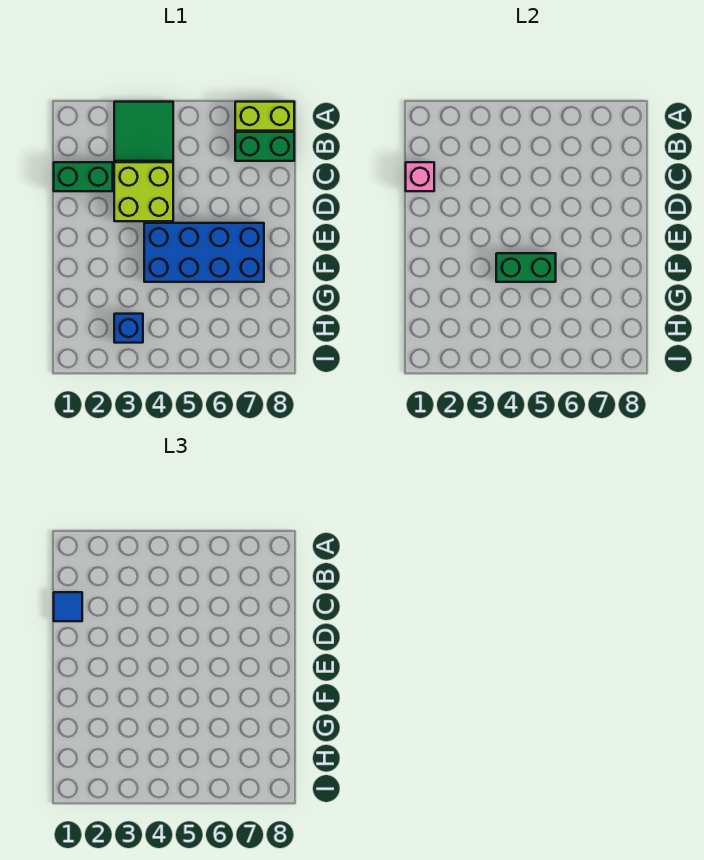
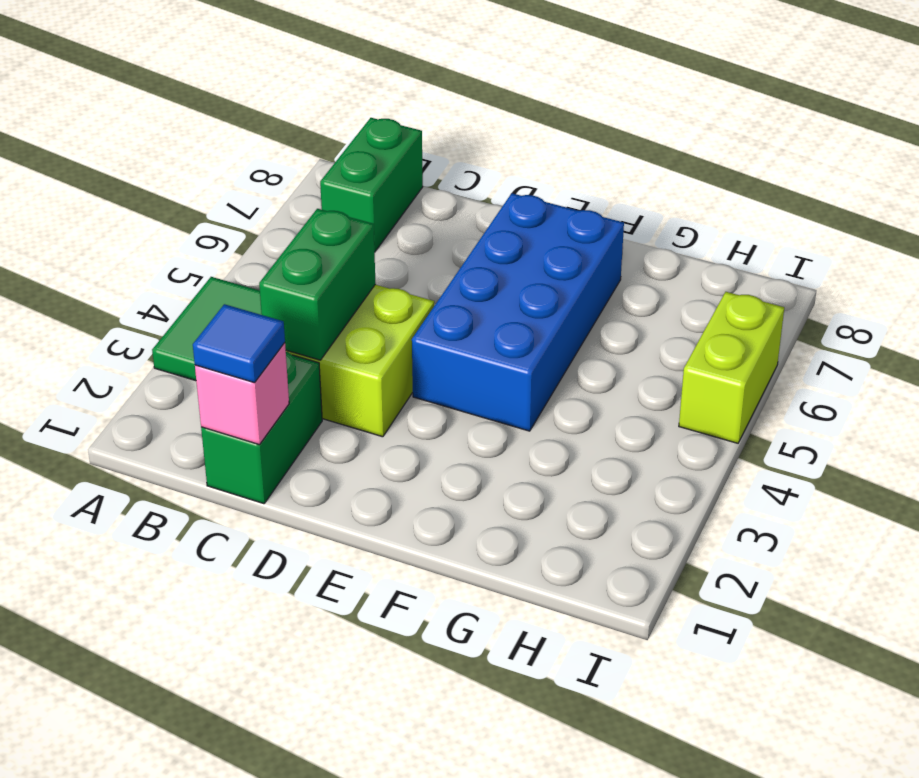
lime brick A7:A8 level 1 -> lime brick I5:I6 level 1
green brick F4:F5 level 2 -> green brick C3:C4 level 2
blue brick H3 level 1 -> none

